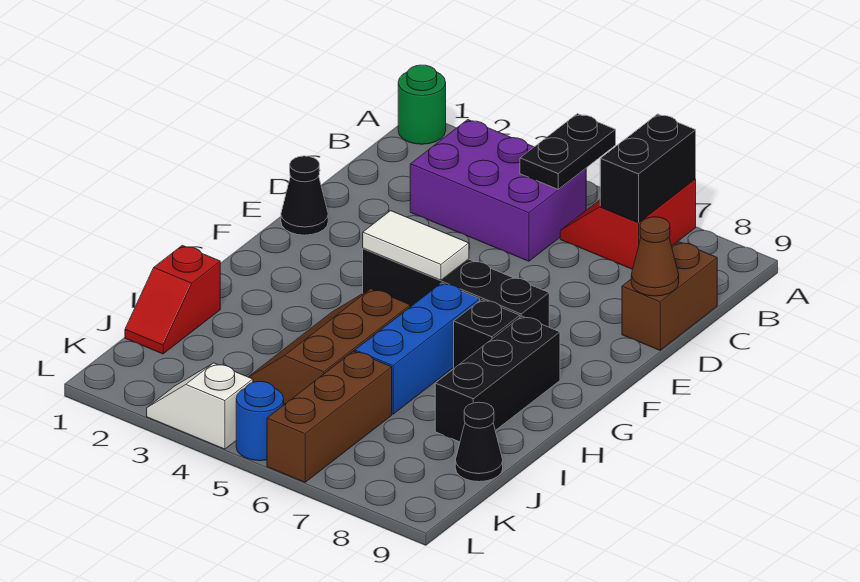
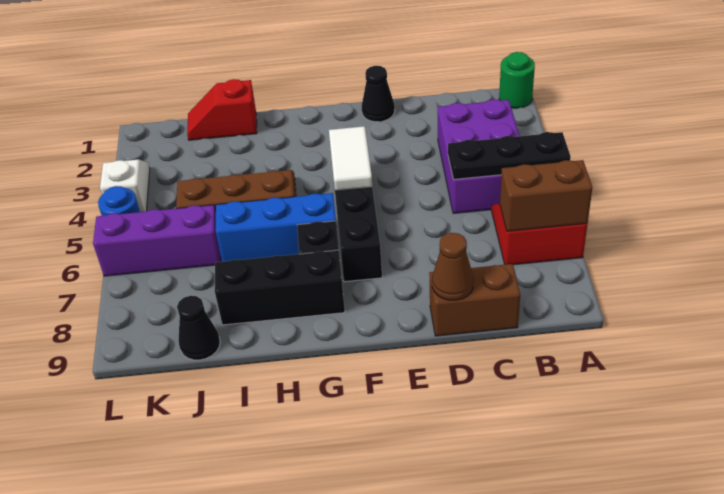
black plate A5:B5 level 2 -> black plate A5:C5 level 2
black brick A7:B7 level 2 -> brown brick A7:B7 level 2
brown brick J6:L6 level 1 -> purple brick J6:L6 level 1

